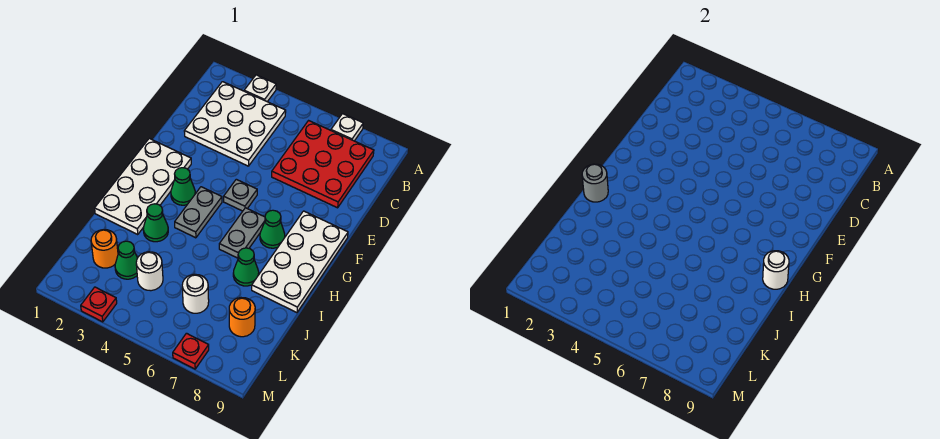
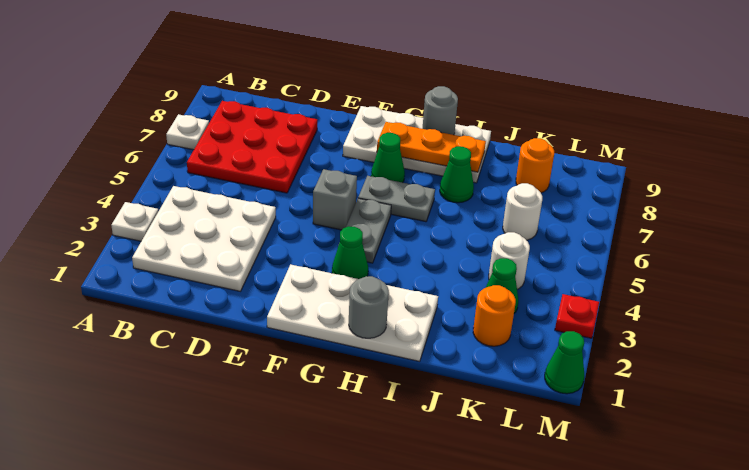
grey plate F5 level 1 -> grey brick F5 level 1
grey plate G4:H4 level 1 -> grey plate G4:G5 level 1
none -> orange plate G8:I8 level 2
white round brick H9 level 2 -> grey round brick H9 level 2
green cone I3 level 1 -> green cone M1 level 1
red plate M7 level 1 -> none

